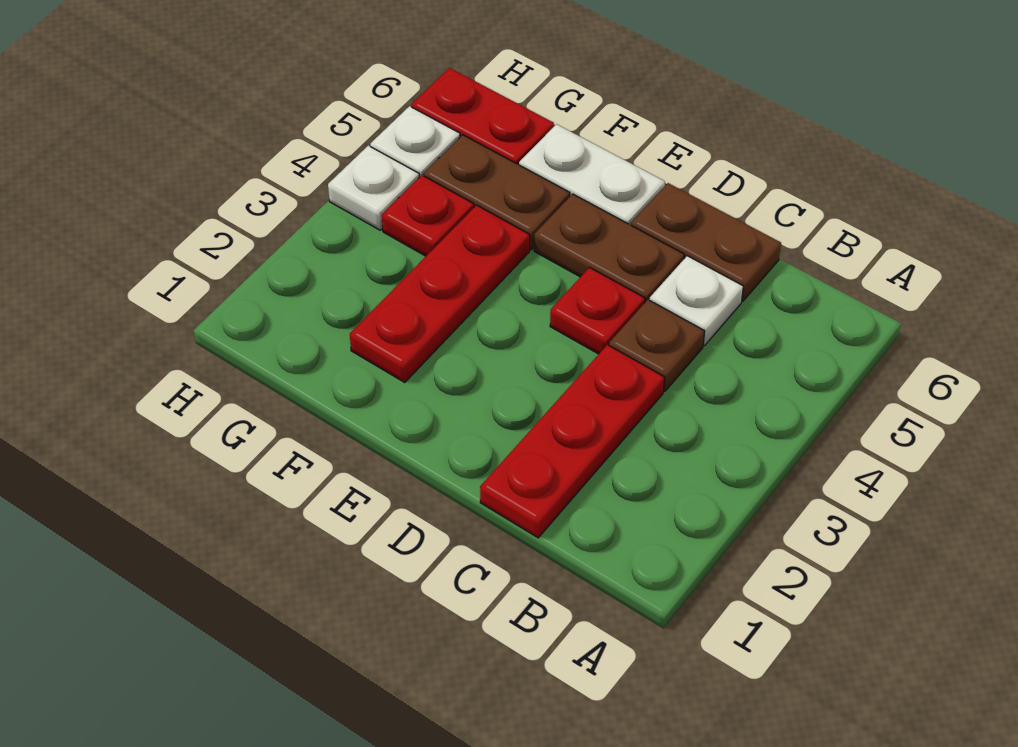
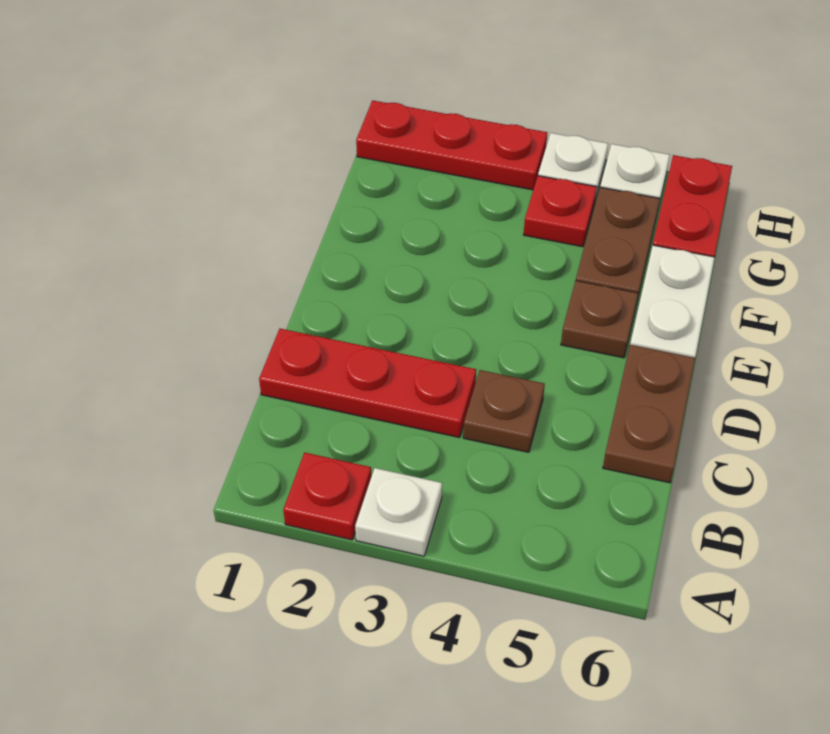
white plate C5 level 1 -> white plate A3 level 1
red plate D4 level 1 -> red plate A2 level 1
brown plate D5:E5 level 1 -> brown plate E5 level 1
red plate F2:F4 level 1 -> red plate H1:H3 level 1

